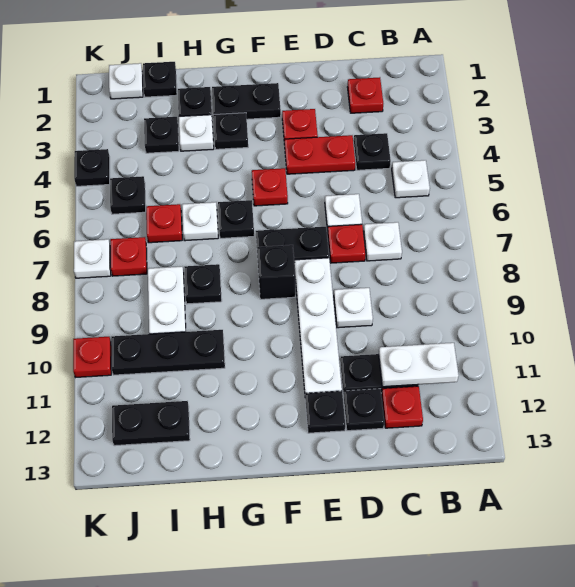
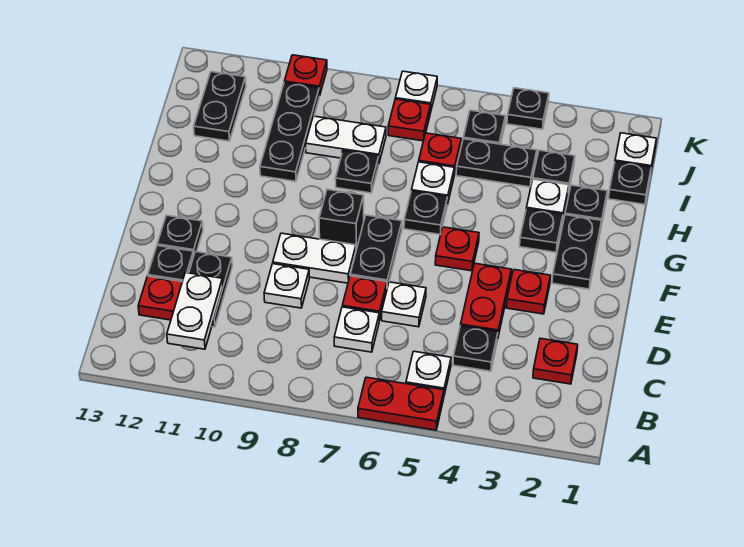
none -> red plate A5:A6 level 1
white plate E8:E11 level 1 -> white plate E8:E9 level 1
none -> black plate I4:I5 level 1

